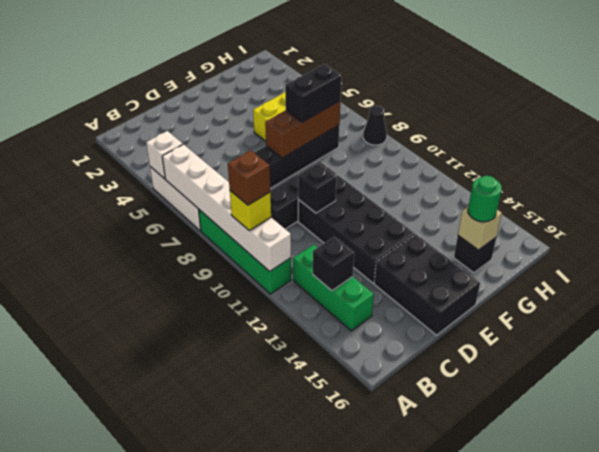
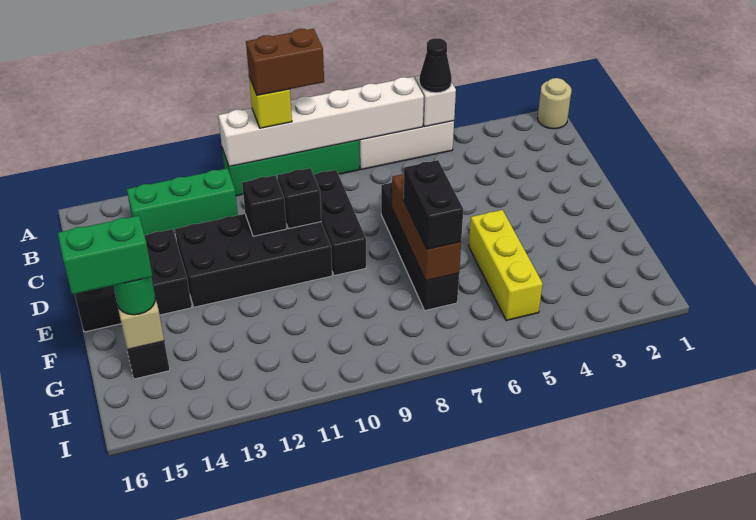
none -> tan round brick A1 level 1
brown brick A10 level 4 -> brown brick A9:A10 level 4
black brick B13 level 2 -> black brick D11 level 2
none -> green brick G15:G16 level 4
black cone I8 level 1 -> black cone A5 level 3

